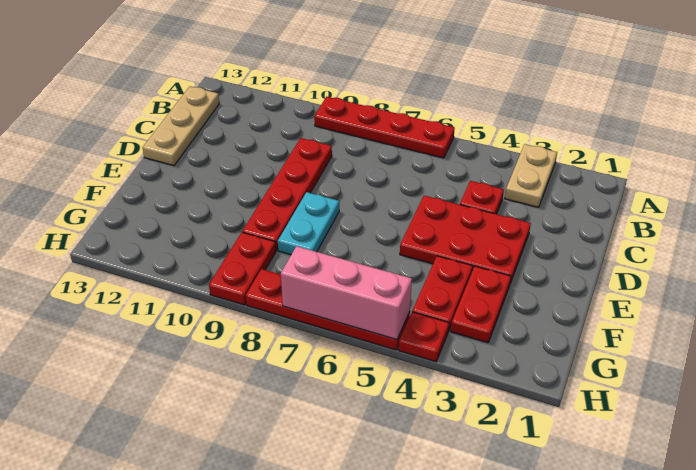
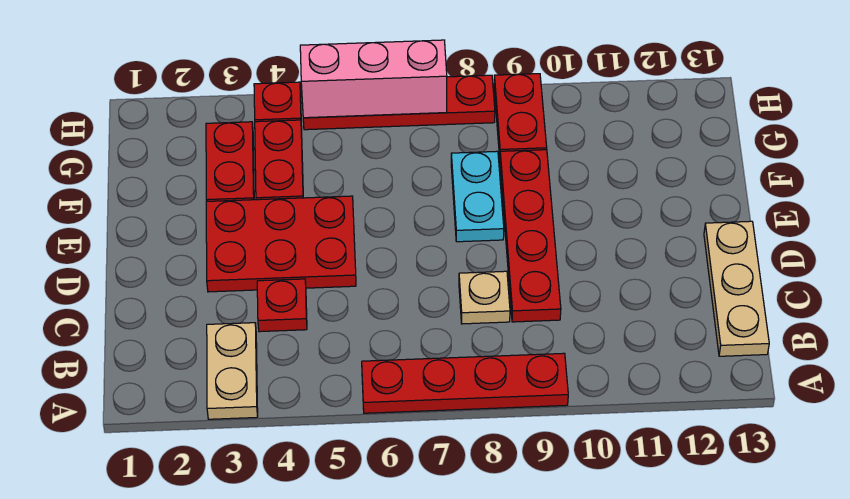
none -> tan plate C8 level 1

